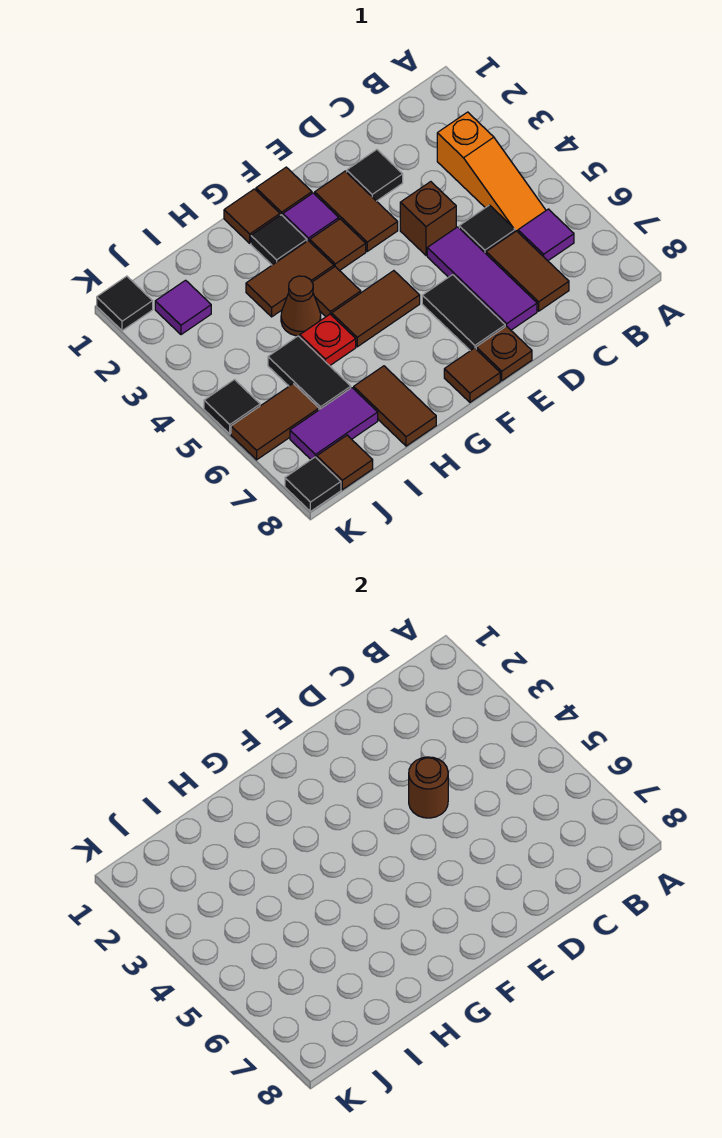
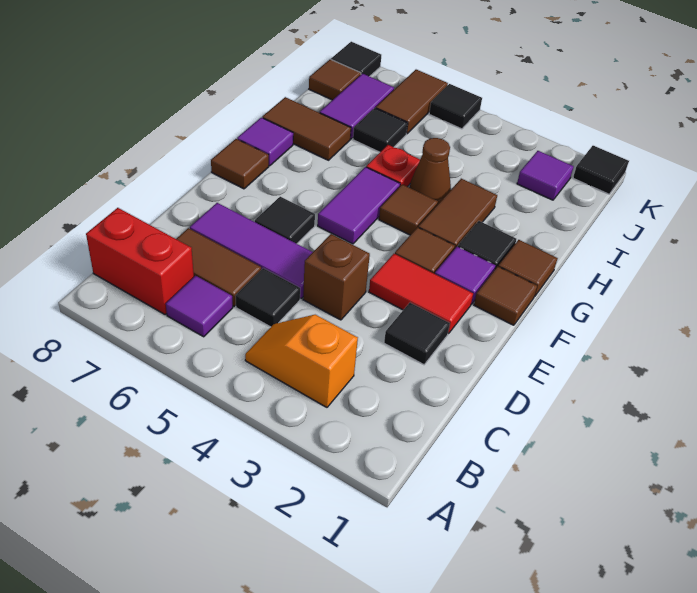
orange slope B3:B5 level 1 top 3 -> orange slope B3:B4 level 1 top 3
none -> red brick B7:B8 level 1
brown round brick D4 level 2 -> none
brown tile E2:E3 level 1 -> red tile E2:E3 level 1
black tile E6:E7 level 1 -> black tile E6 level 1
brown plate E8 level 1 -> none
brown tile F5:G5 level 1 -> purple tile F5:G5 level 1
none -> purple tile G8 level 1
black tile I5:I6 level 1 -> black tile I6 level 1

